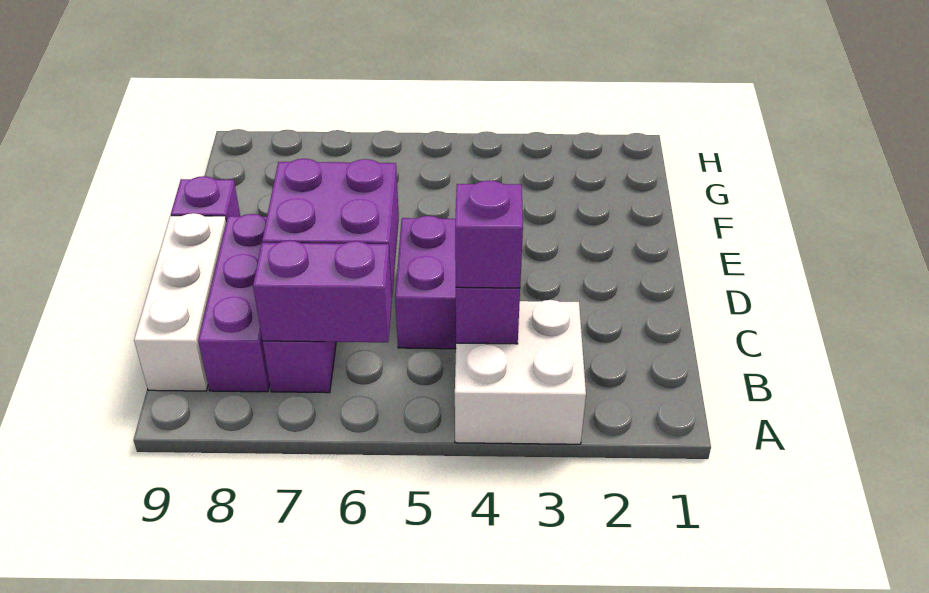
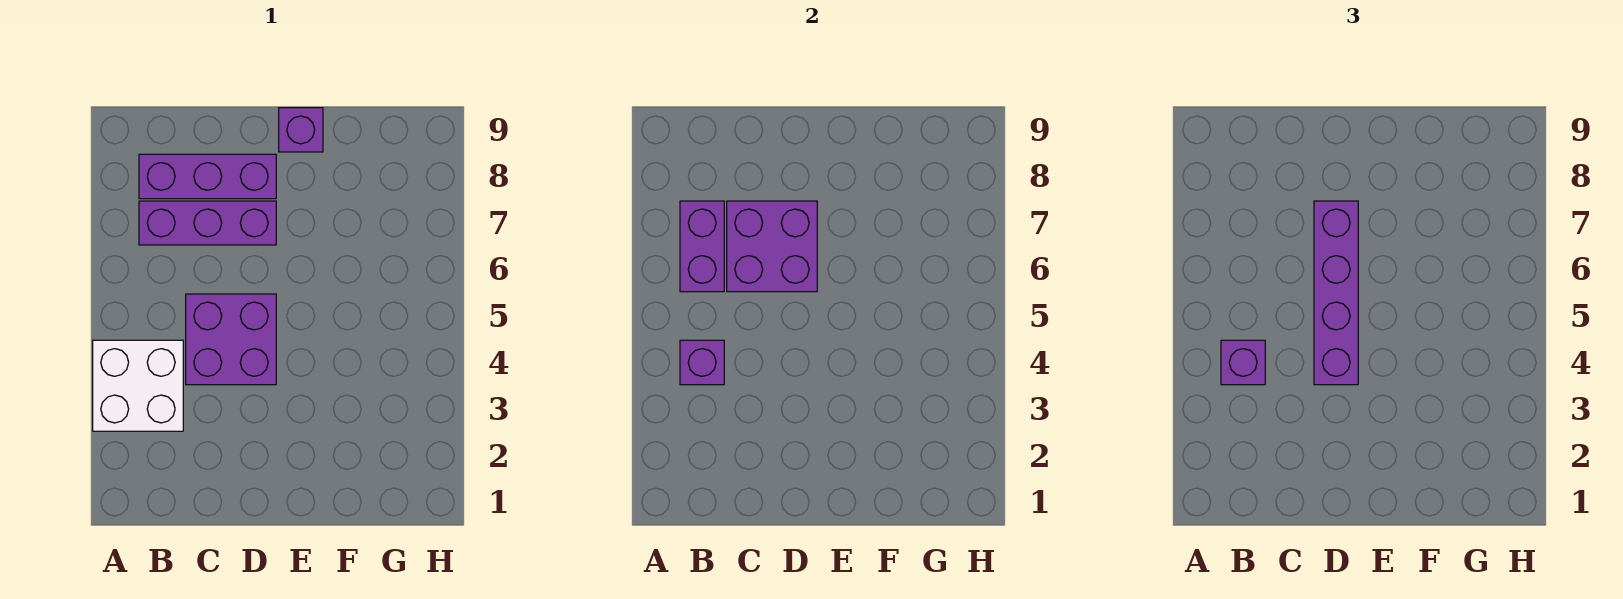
white brick B9:D9 level 1 -> none
none -> purple brick D4:D7 level 3

